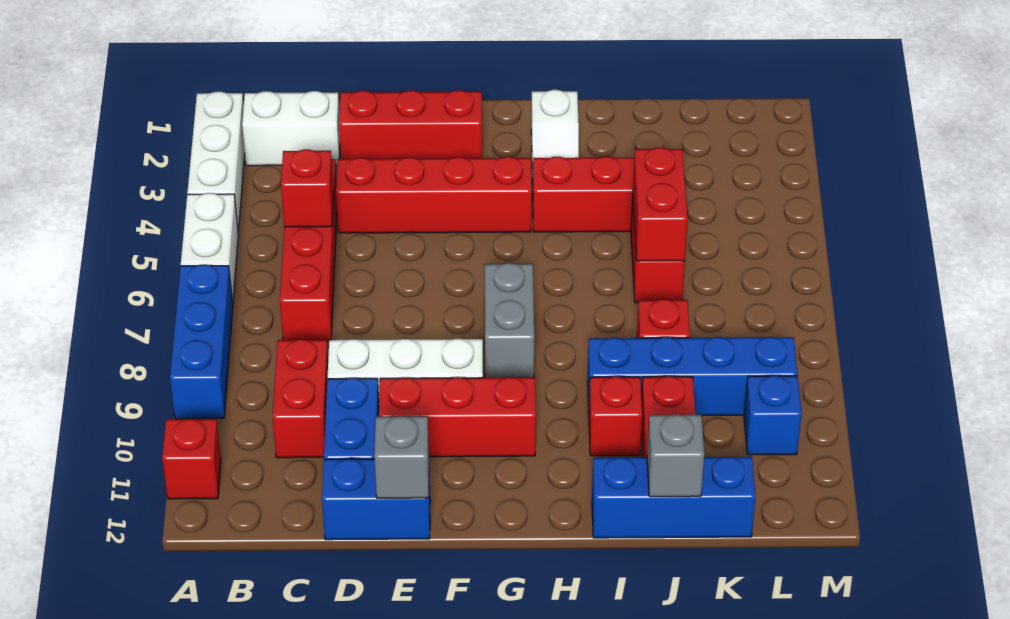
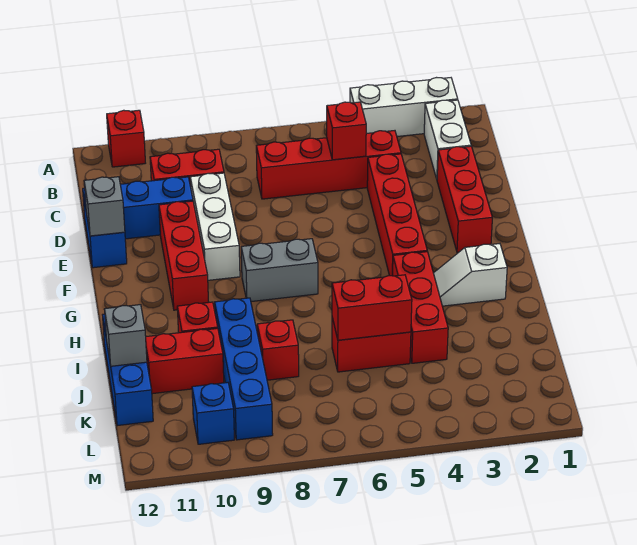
white brick A5:A6 level 1 -> none
blue brick A7:A9 level 1 -> none

